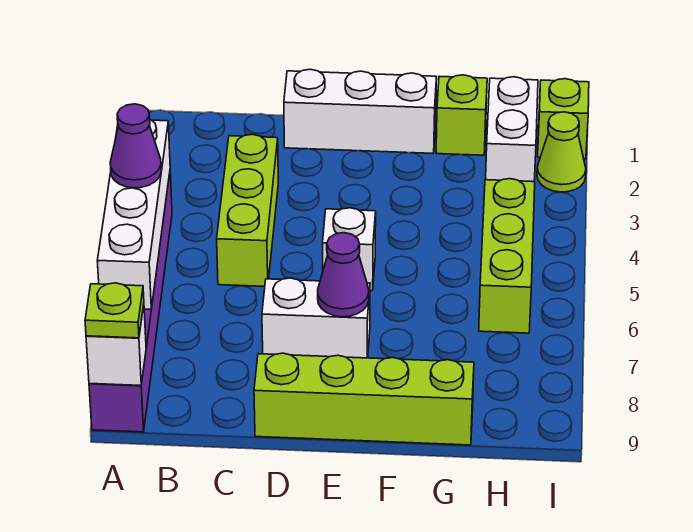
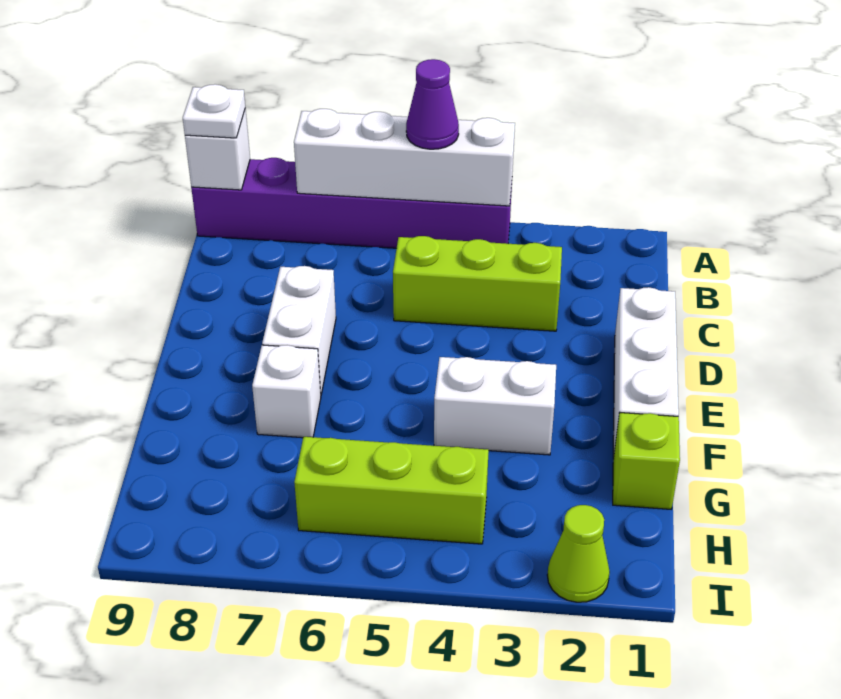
lime plate A9 level 3 -> white plate A9 level 3
lime brick D9:G9 level 1 -> none
white brick E5 level 1 -> white brick F7 level 1
purple cone E7 level 2 -> none
white brick H1:H2 level 1 -> white brick F3:F4 level 1
lime brick I1 level 1 -> none

